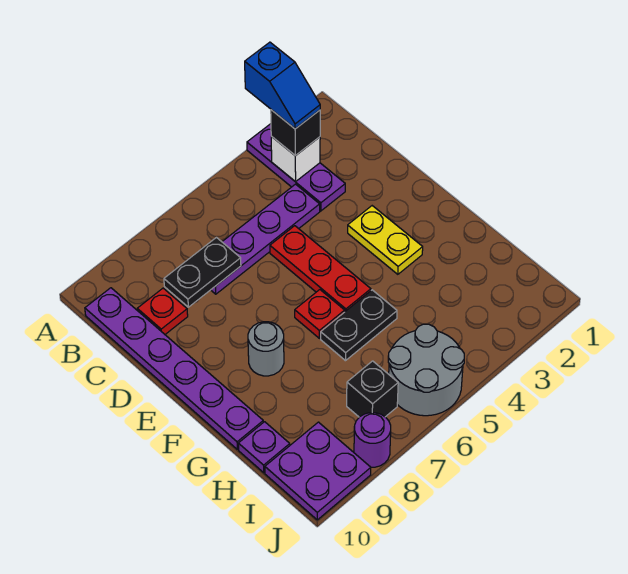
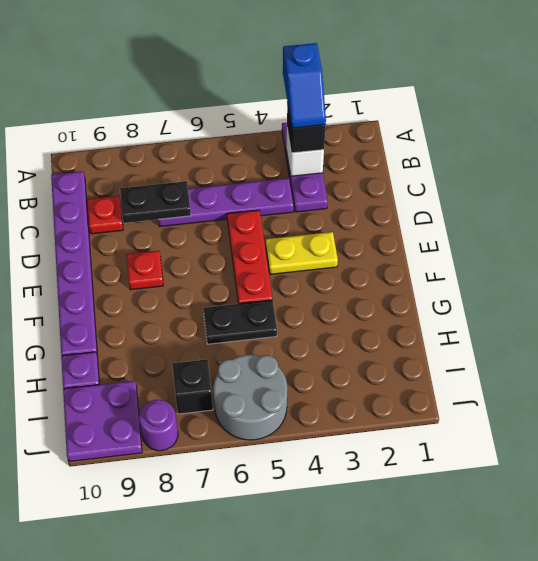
yellow plate E3:F3 level 1 -> yellow plate E3:E4 level 1
red plate F6 level 1 -> red plate E8 level 1
grey round brick F8 level 1 -> none

